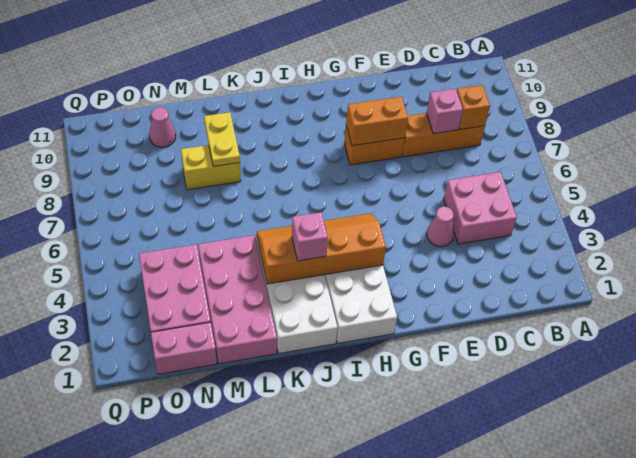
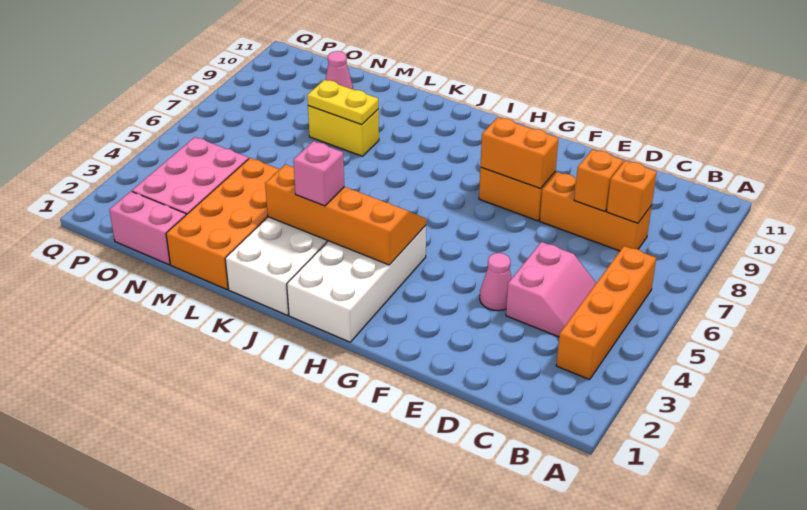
none -> orange brick B3:B6 level 1
pink brick C4:D5 level 1 -> pink slope C4:D5 level 1 top D
pink brick D8 level 2 -> orange brick D8 level 2
pink brick L1:M4 level 1 -> orange brick L1:M4 level 1
yellow plate L8:L9 level 2 -> yellow plate L8:M8 level 2

